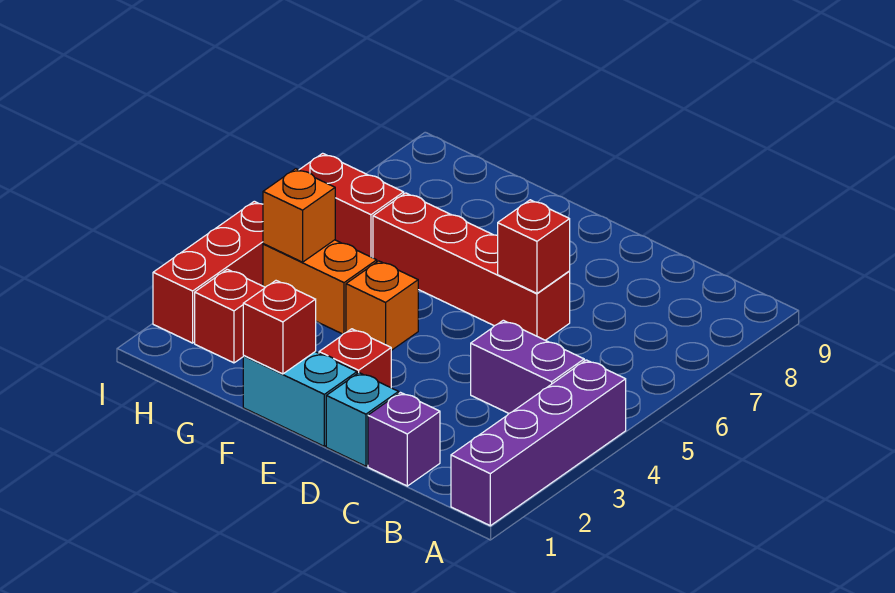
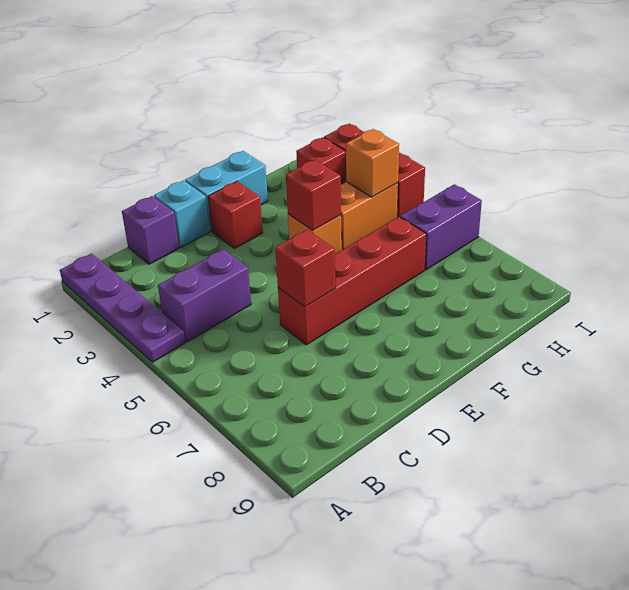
purple brick A1:A4 level 1 -> purple plate A1:A4 level 1
red brick F1 level 2 -> red brick F4 level 2
red brick H6:I6 level 1 -> purple brick H6:I6 level 1

